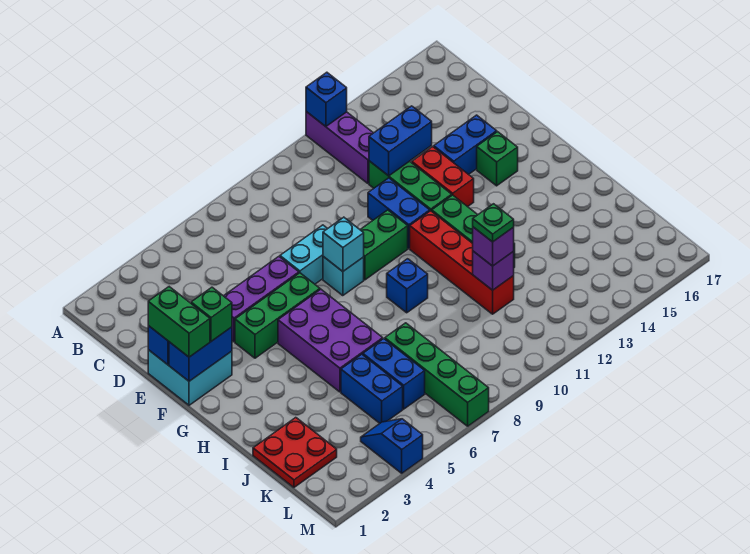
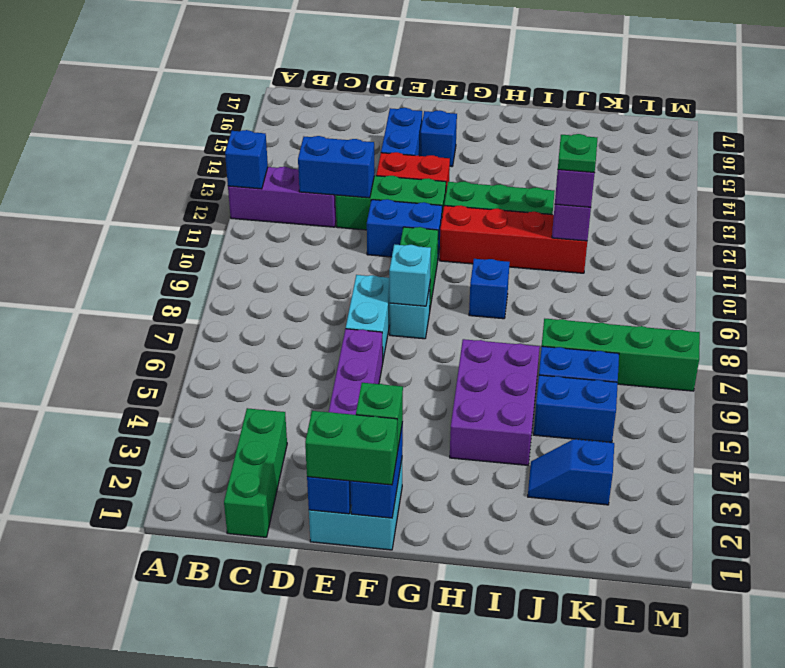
blue brick D12:D13 level 2 -> blue brick C12:D12 level 2
green brick F4:F6 level 1 -> green brick C1:C3 level 1
green brick F15 level 1 -> blue brick F15 level 1
purple brick G5:I6 level 1 -> purple brick H4:I6 level 1
red plate J1:K2 level 1 -> none
blue slope L4:M4 level 1 top M -> blue slope J3:K3 level 1 top K

